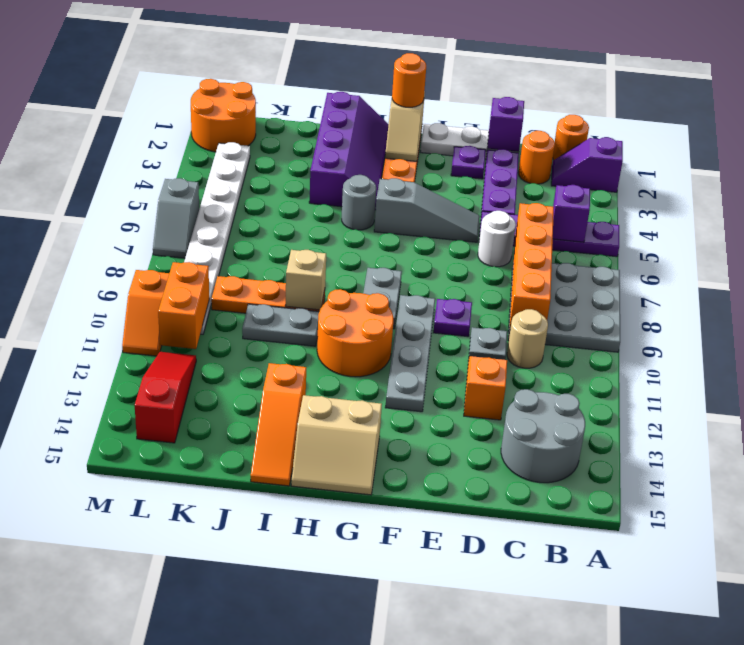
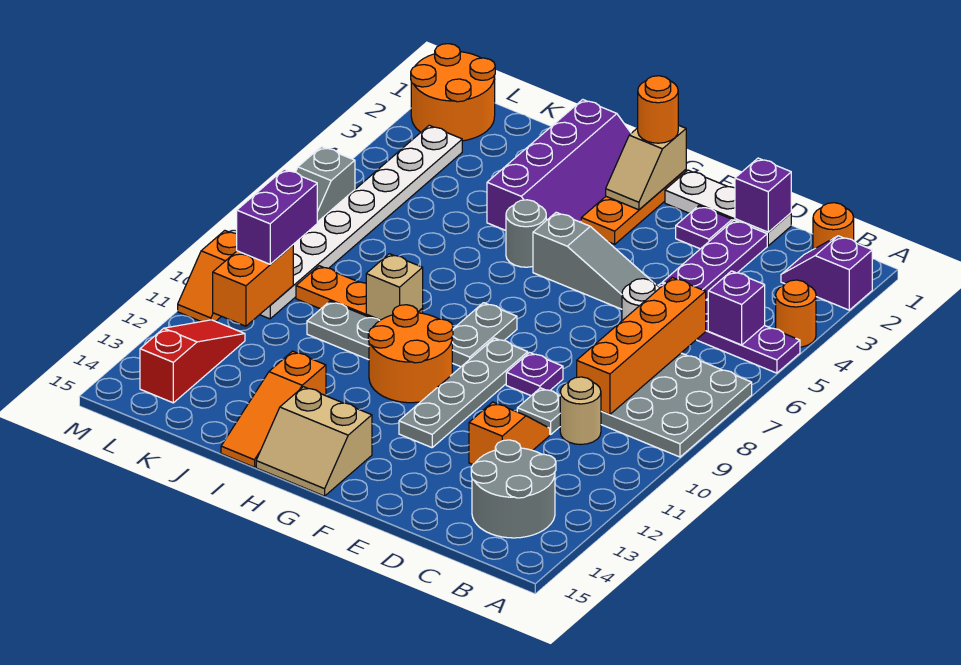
orange round brick C2 level 1 -> orange round brick A4 level 1
none -> purple brick L9:L10 level 3

